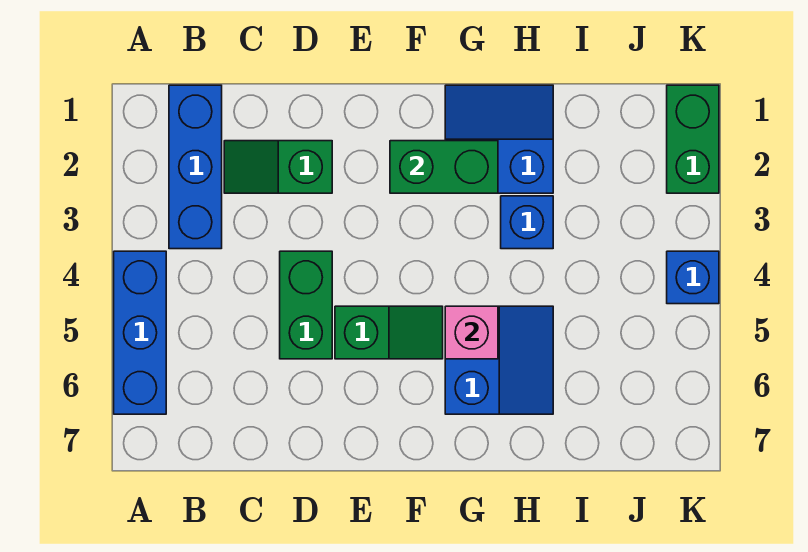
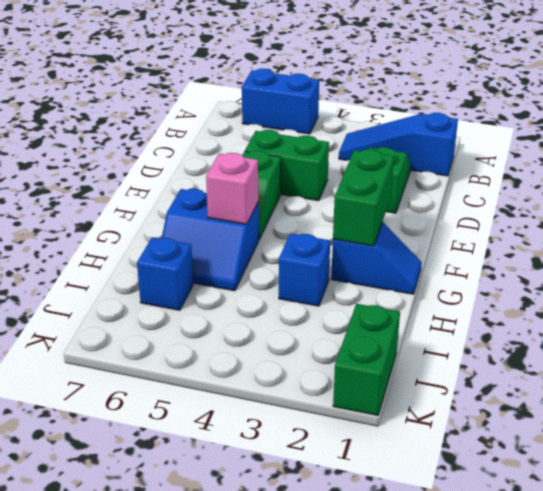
blue brick A4:A6 level 1 -> blue brick A5:A6 level 1
blue brick B1:B3 level 1 -> blue slope B1:B3 level 1 top 1
blue slope G1:H2 level 1 top 2 -> blue slope G1:G2 level 1 top 2
green brick K1:K2 level 1 -> green brick J1:K1 level 1
blue brick K4 level 1 -> blue brick I6 level 1

